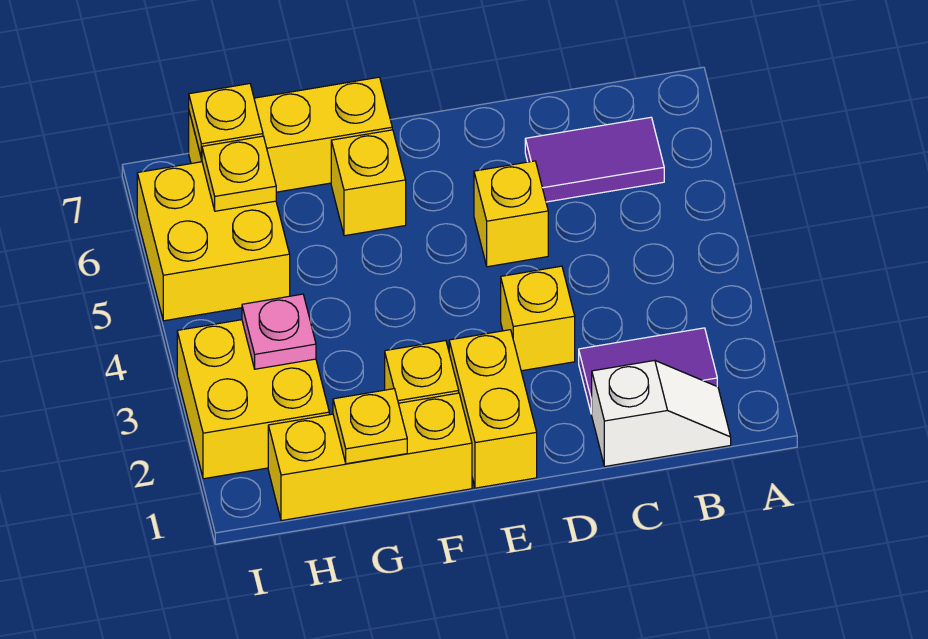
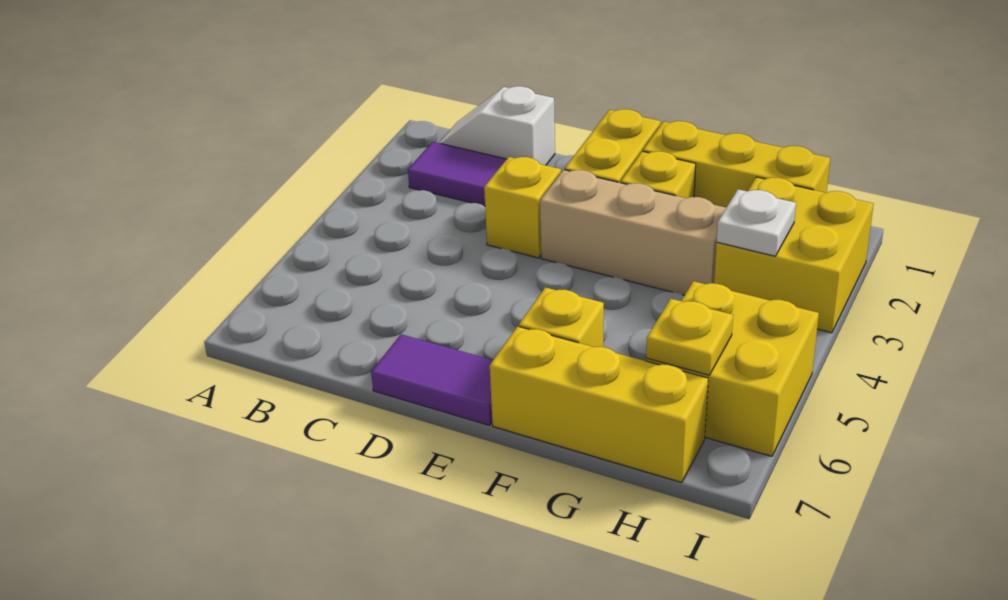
purple tile B6:C6 level 1 -> purple tile D7:E7 level 1
yellow brick D5 level 1 -> none
none -> tan brick E3:G3 level 1
yellow plate G1 level 2 -> none
pink plate H3 level 2 -> white plate H3 level 2
yellow plate H7 level 2 -> none

